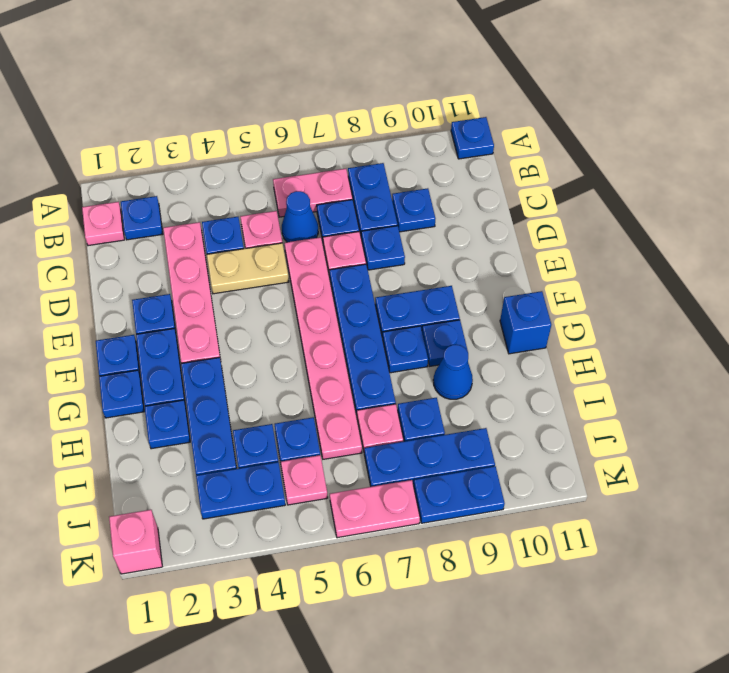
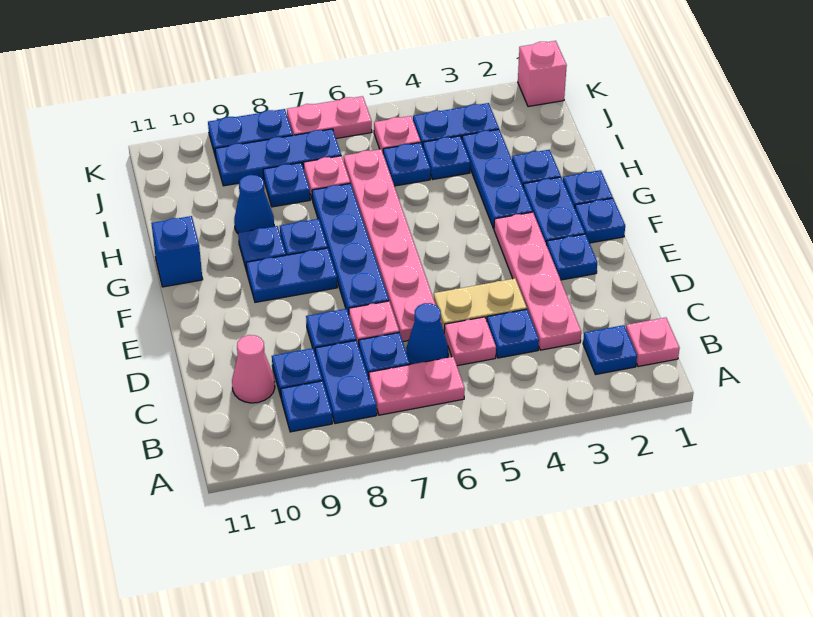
blue plate A11 level 1 -> blue plate B9 level 1
none -> pink cone C10 level 1

